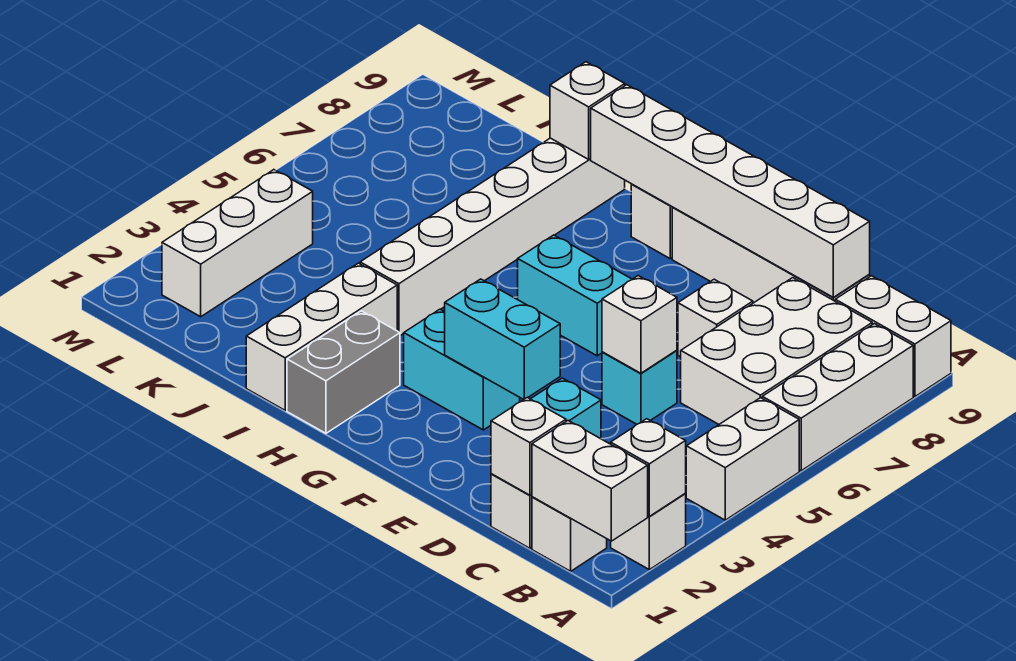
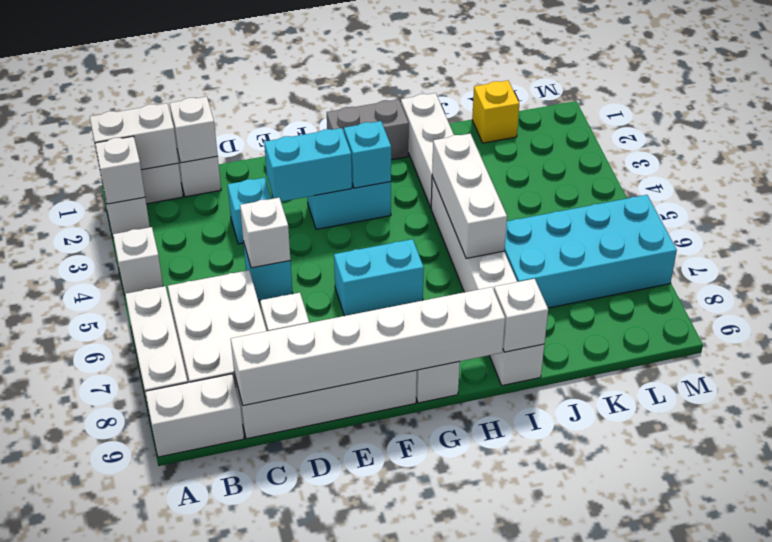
white brick A4:A5 level 1 -> white brick A4 level 1
none -> cyan brick G3 level 2
grey brick H1:H2 level 1 -> grey brick G1:H1 level 1
none -> cyan brick J6:M7 level 1
none -> yellow brick K1 level 1
white brick L2:L4 level 1 -> white brick I4:I6 level 2

